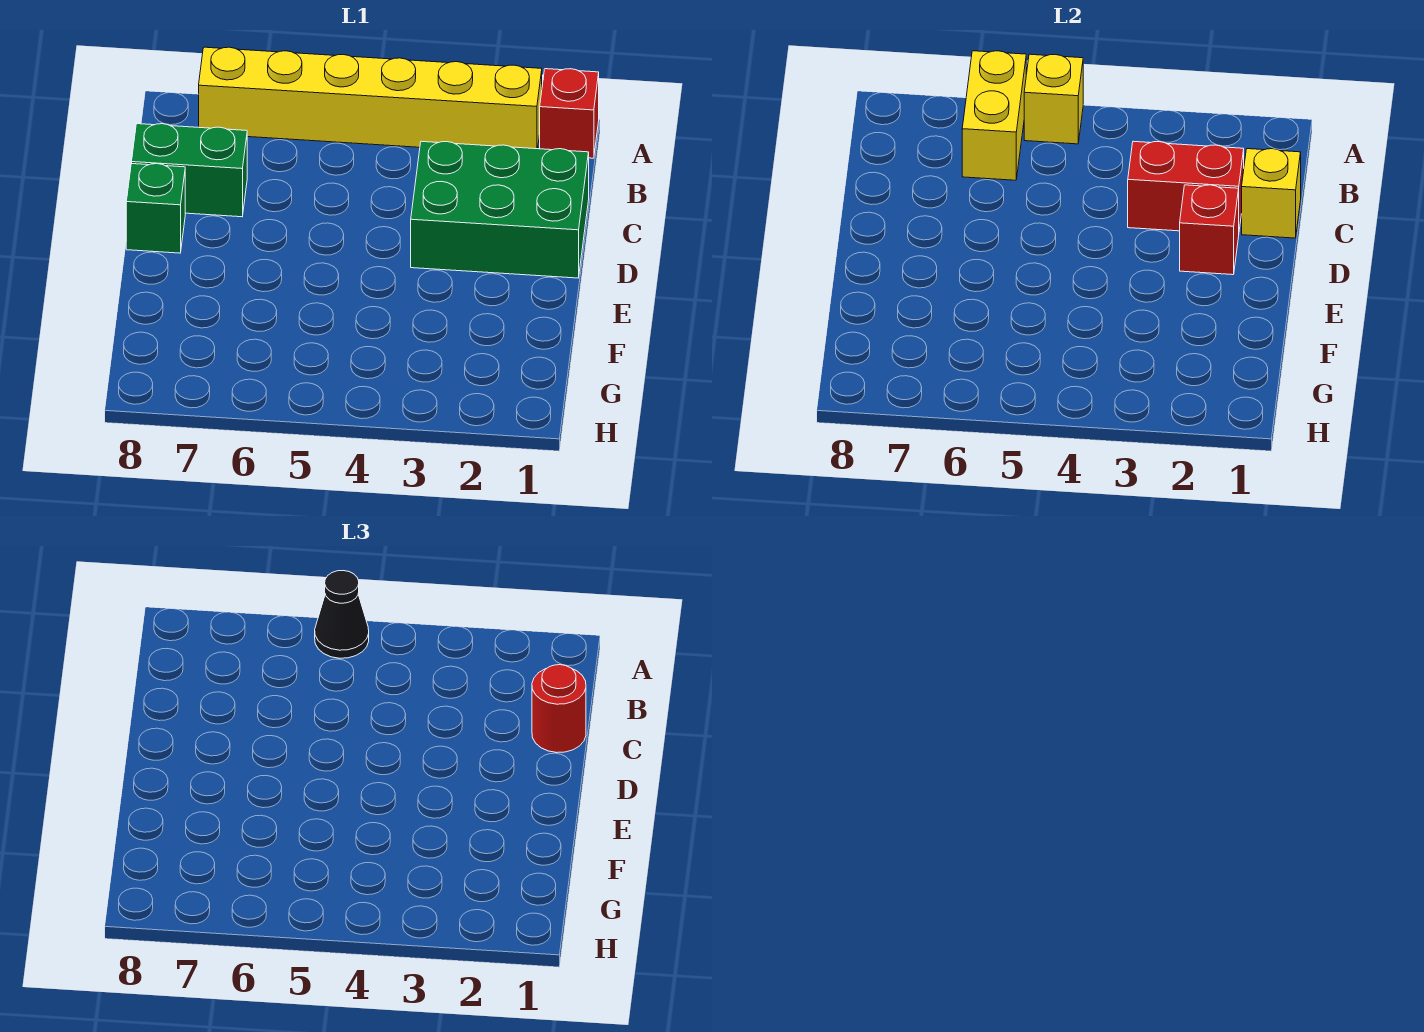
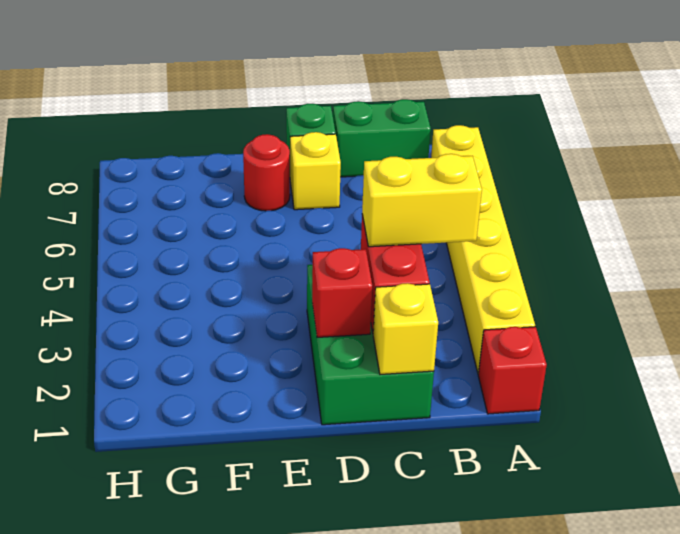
yellow brick A5 level 2 -> yellow brick D7 level 1
black cone A5 level 3 -> none
yellow brick A6:B6 level 2 -> yellow brick B3:C3 level 3
red round brick C1 level 3 -> red round brick E7 level 1
green brick C7:C8 level 1 -> green brick B8:C8 level 1

